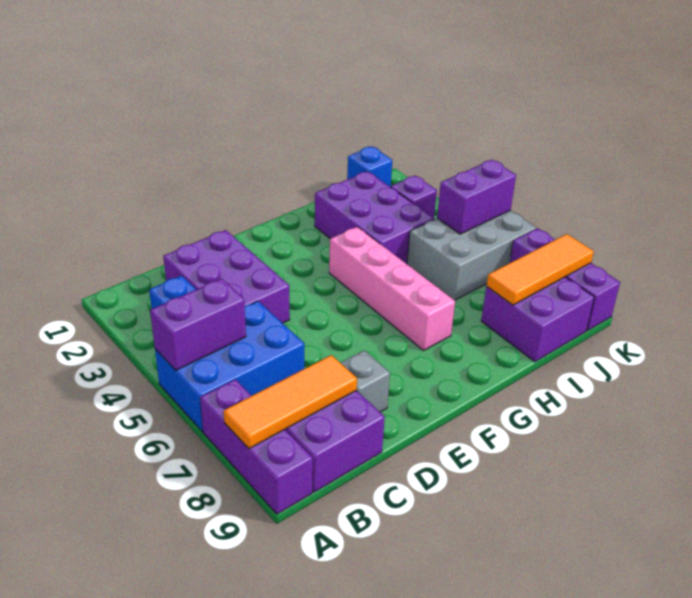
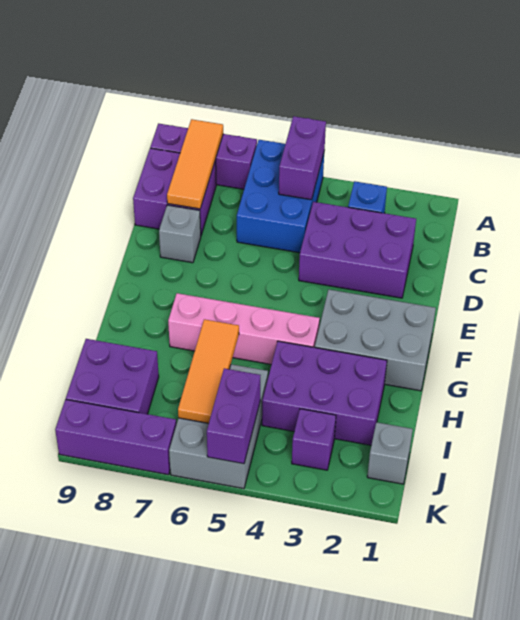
none -> grey brick F1:G3 level 1
orange tile I8:K8 level 2 -> orange tile H6:J6 level 2
blue brick J1 level 1 -> grey brick J1 level 1

